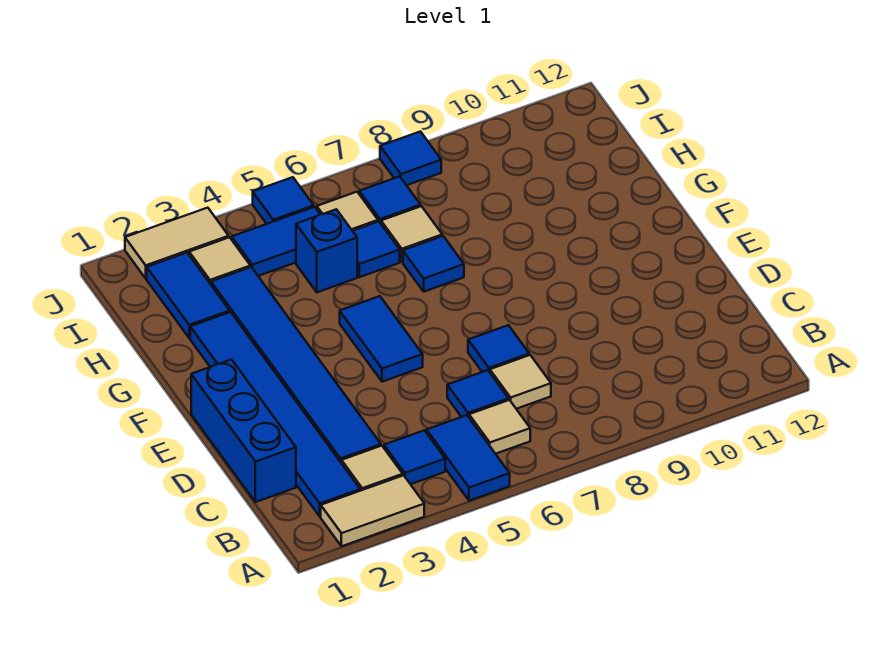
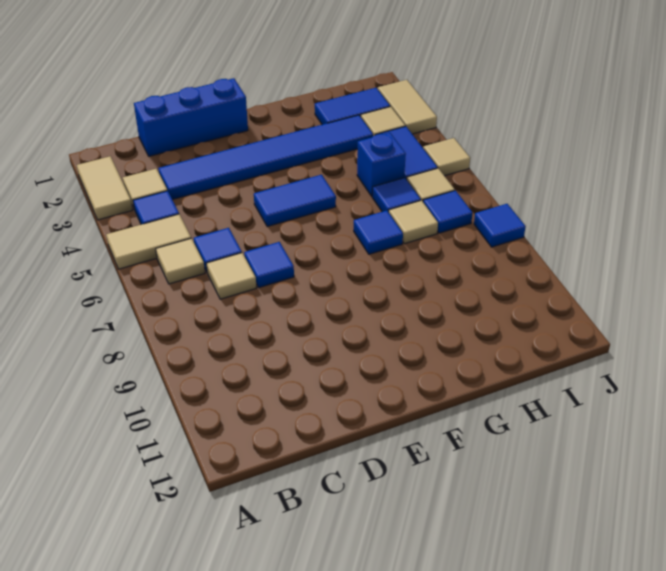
blue tile A5:B5 level 1 -> tan tile A5:B5 level 1
blue tile B2:G2 level 1 -> none
blue tile J5 level 1 -> tan tile J5 level 1

